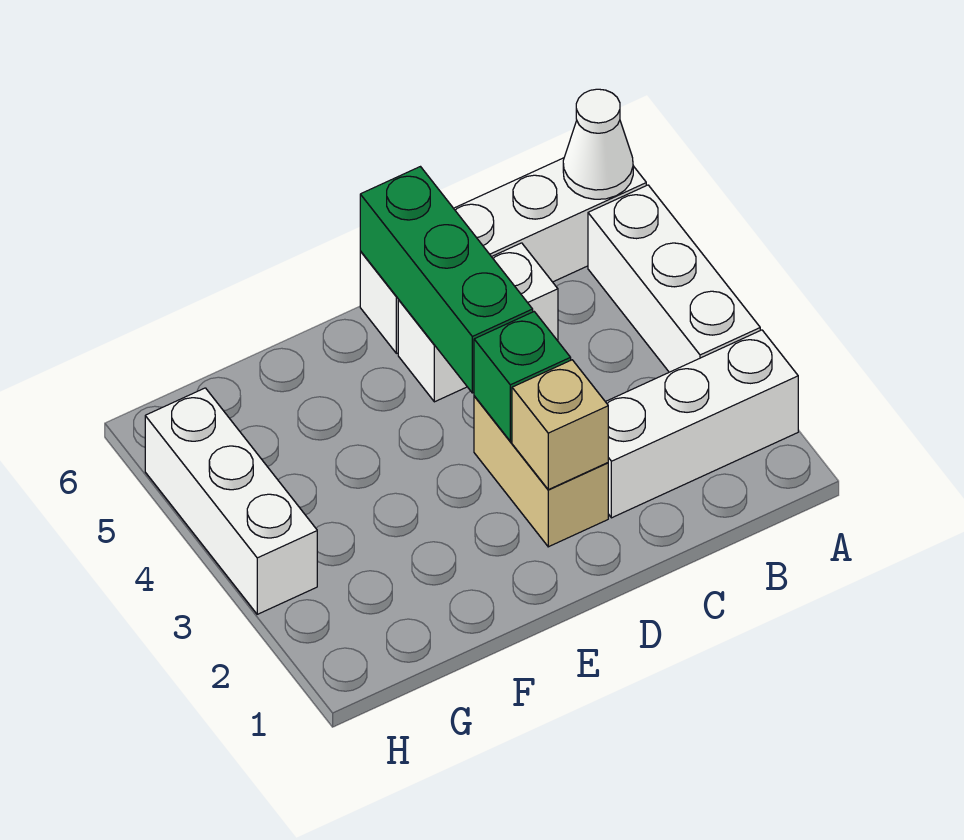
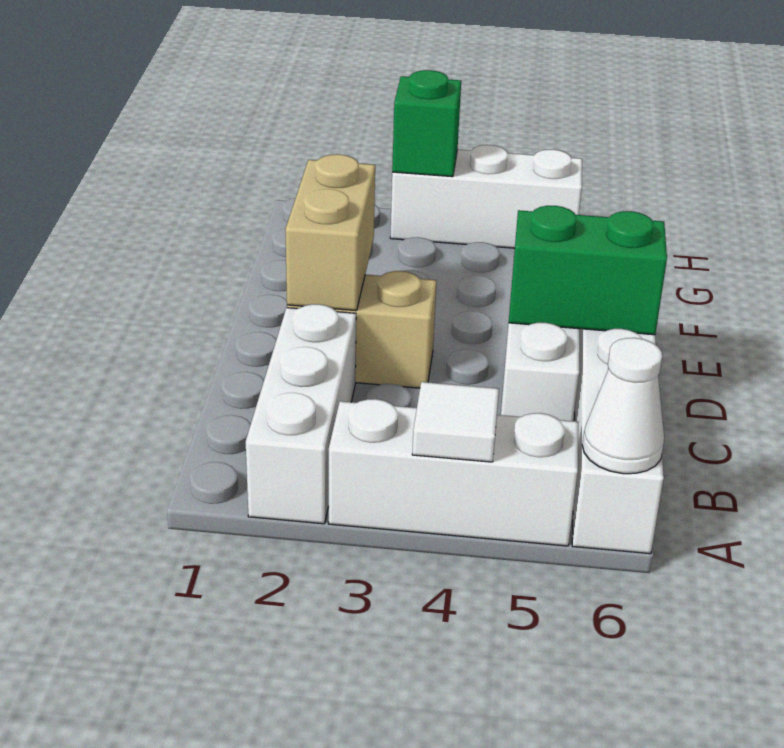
none -> white tile A4 level 2
tan brick D2 level 2 -> tan brick D2:E2 level 2
green brick D3 level 2 -> green brick H3 level 2
green brick D4:D6 level 2 -> green brick D5:D6 level 2

